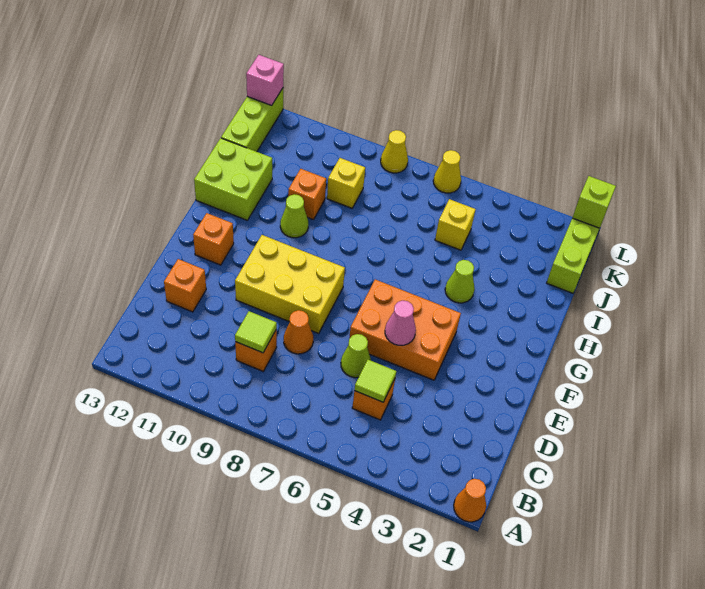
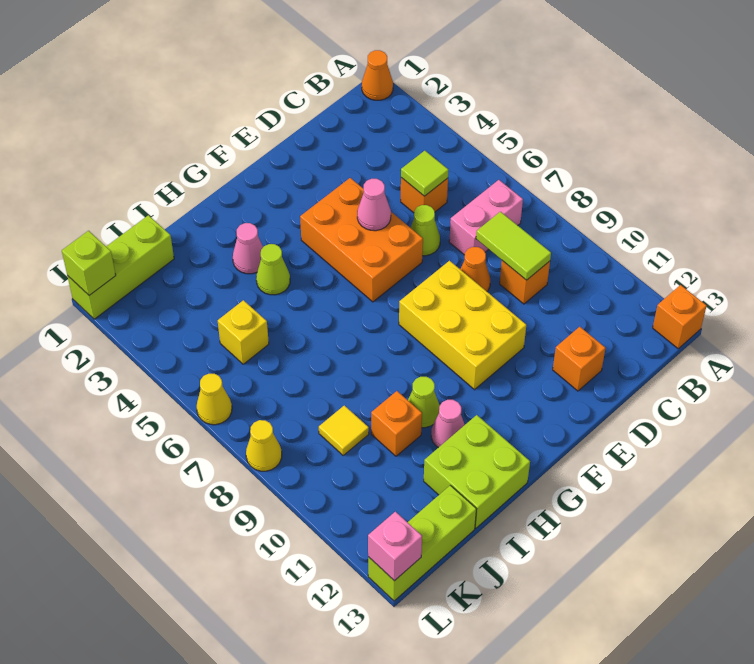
none -> pink brick B7:C7 level 1
lime tile C9 level 2 -> lime tile C8:C9 level 2
orange brick F12 level 1 -> orange brick A13 level 1
none -> pink cone H3 level 1
none -> pink cone H11 level 1
yellow brick J9 level 1 -> yellow tile J9 level 1

